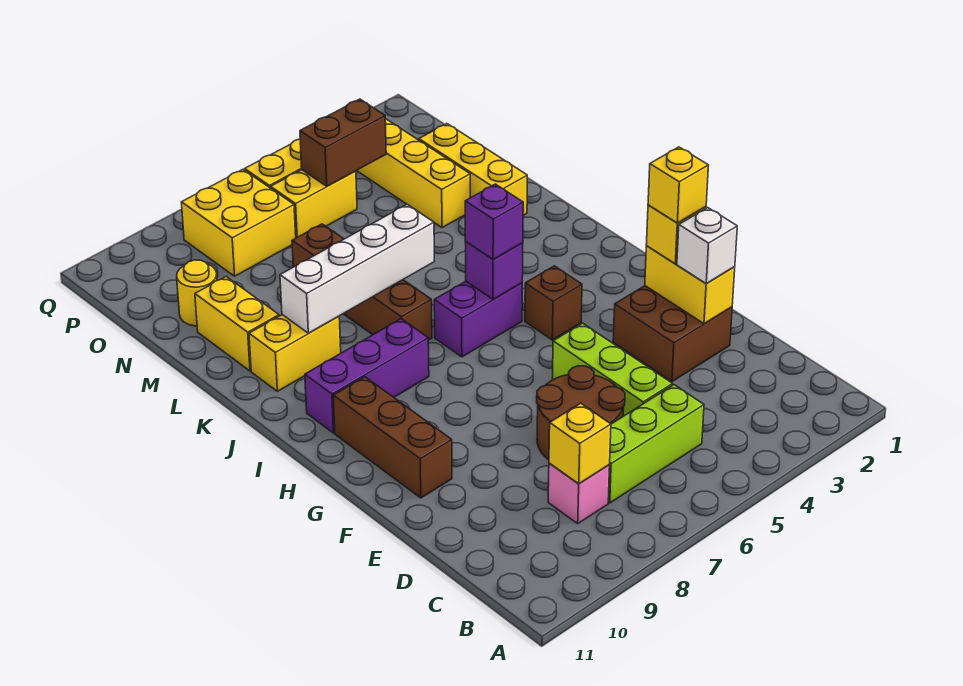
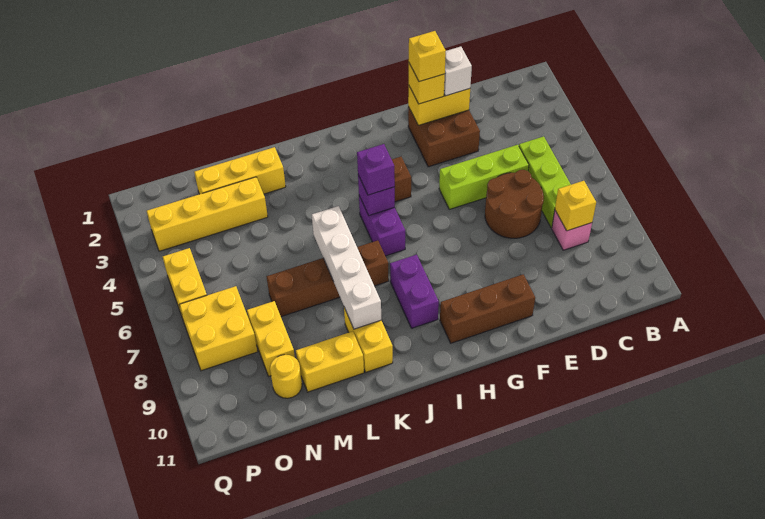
purple brick I8:I10 level 1 -> purple brick I8:I9 level 1
brown brick O4:O5 level 2 -> none
yellow brick O5:O6 level 1 -> yellow brick N8:N9 level 1

